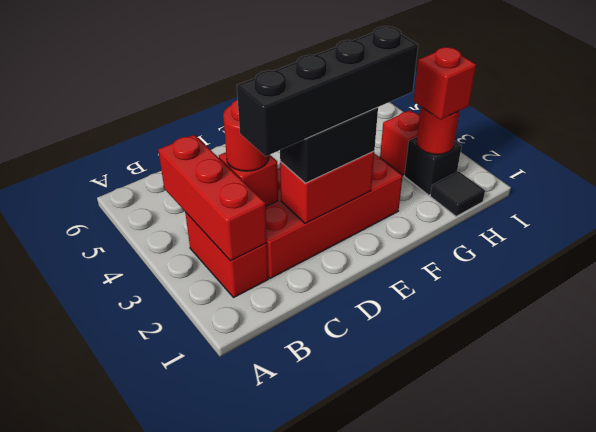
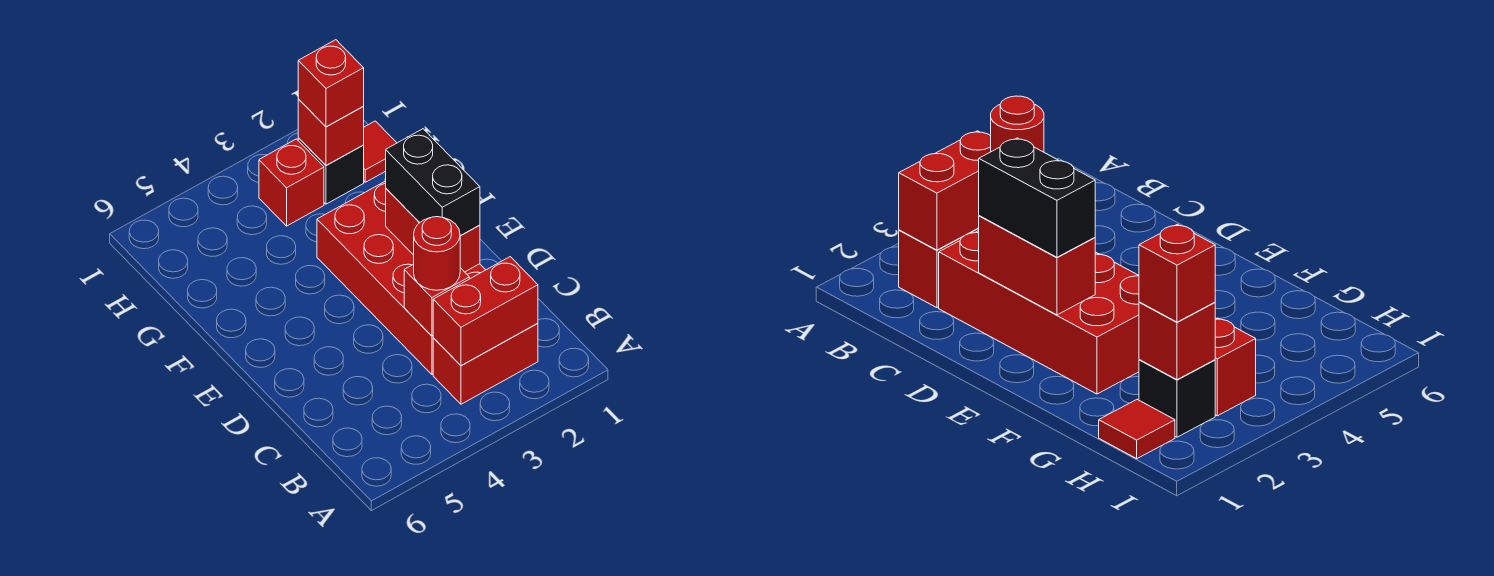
red brick B2:B4 level 2 -> red brick B2:B3 level 2
black brick C2:F2 level 4 -> none
black tile H1 level 1 -> red tile H1 level 1
red round brick H2 level 2 -> red brick H2 level 2

